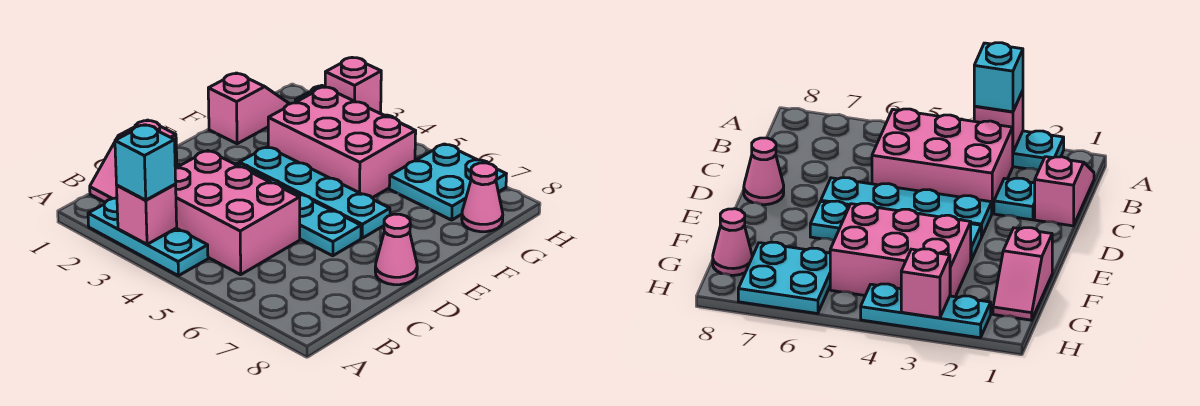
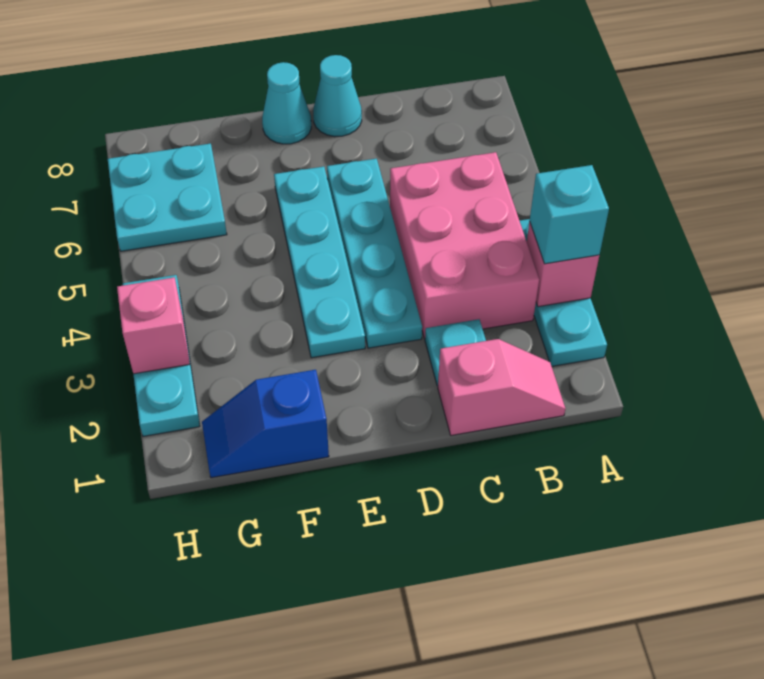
pink cone D8 level 1 -> cyan cone D8 level 1
none -> cyan cone E8 level 1
pink slope F1:G1 level 1 top F -> blue slope F1:G1 level 1 top F
pink brick F3:G5 level 1 -> none
pink cone G8 level 1 -> none

